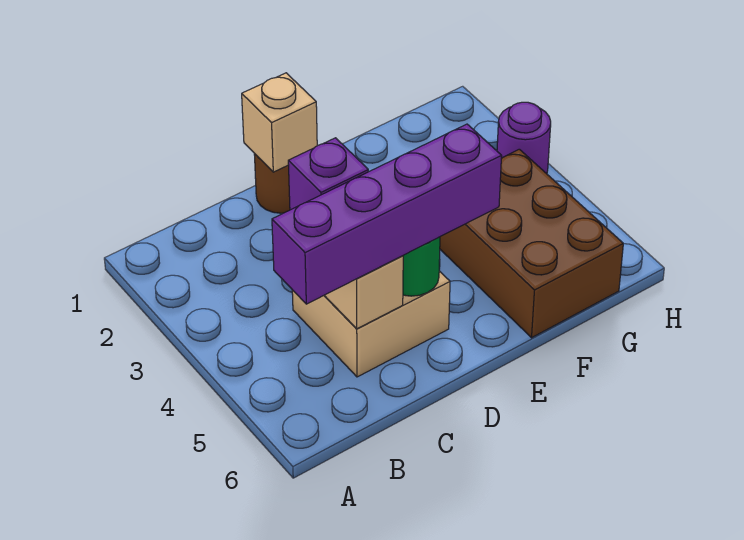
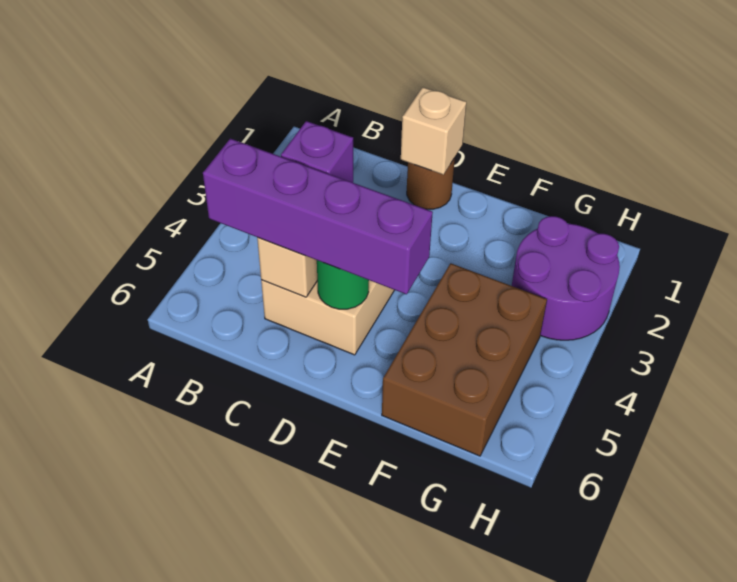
purple round brick H3 level 1 -> purple round brick G2:H3 level 1

